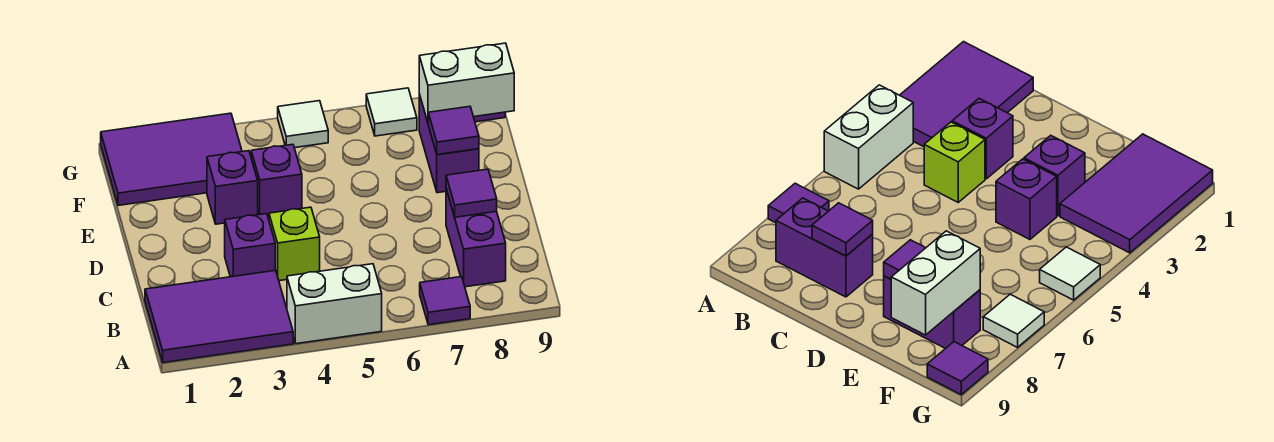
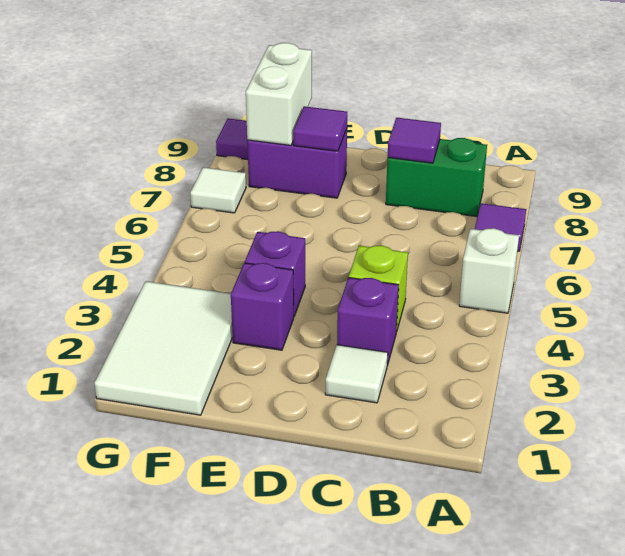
purple tile A1:B3 level 1 -> none
white brick A4:A5 level 1 -> white brick A5 level 1
purple brick B8:C8 level 1 -> green brick B8:C8 level 1
purple tile F1:G3 level 1 -> white tile F1:G3 level 1
white tile G5 level 1 -> white tile C2 level 1

